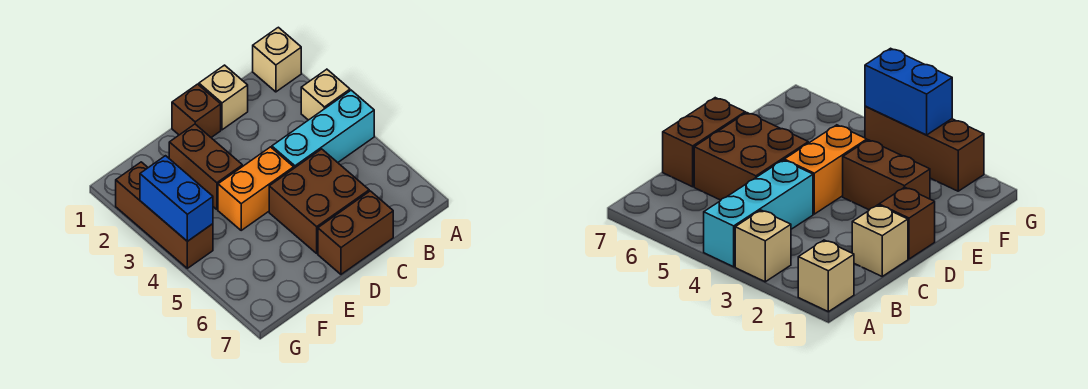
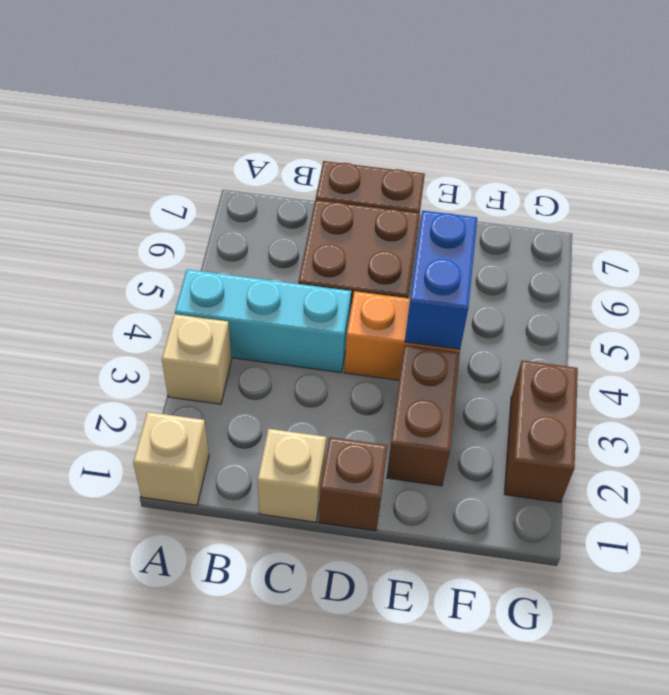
brown brick G2:G4 level 1 -> brown brick G2:G3 level 1
blue brick G3:G4 level 2 -> blue brick E4:E5 level 2

